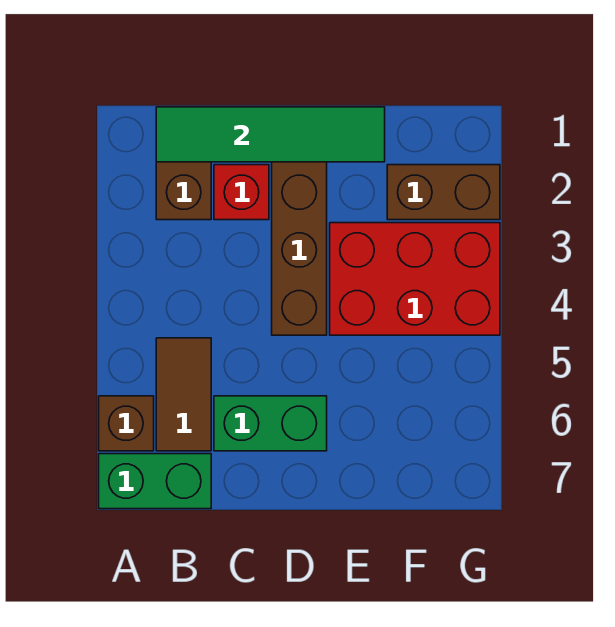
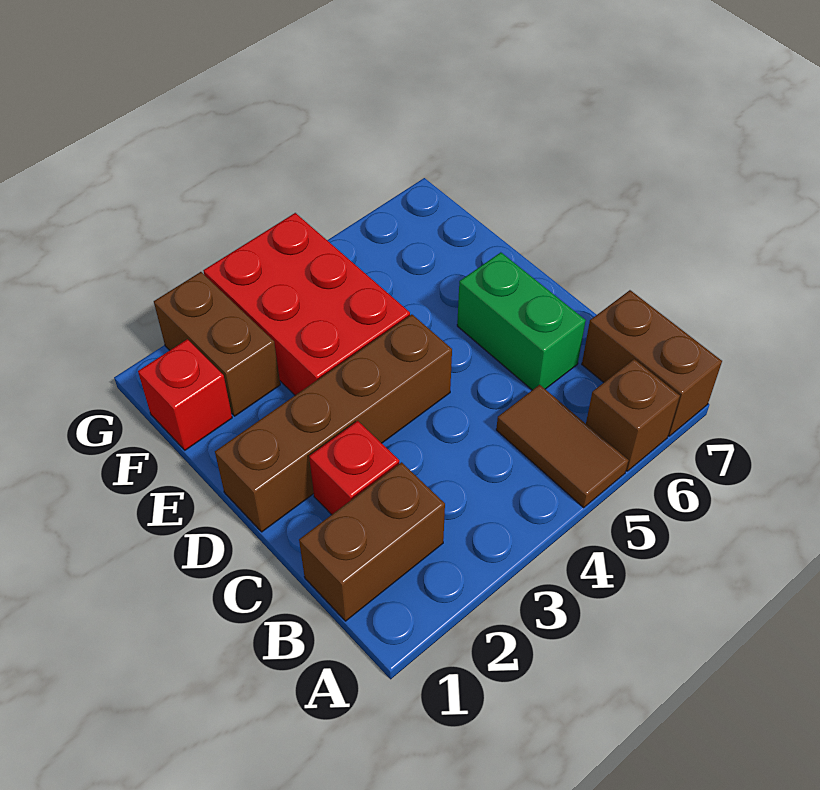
green brick A7:B7 level 1 -> brown brick A7:B7 level 1
green tile B1:E1 level 2 -> none
brown tile B5:B6 level 1 -> brown tile A5:B5 level 1
none -> red brick F1 level 1

